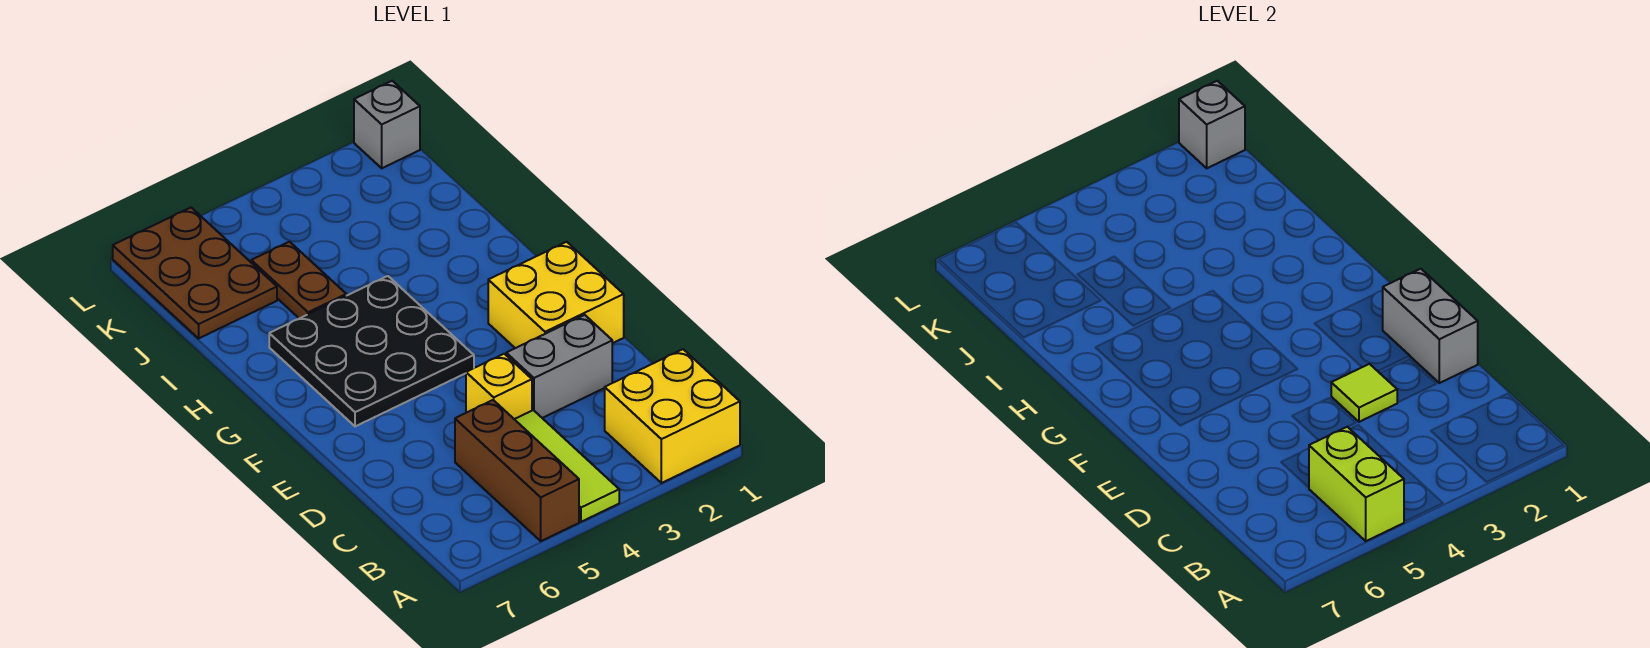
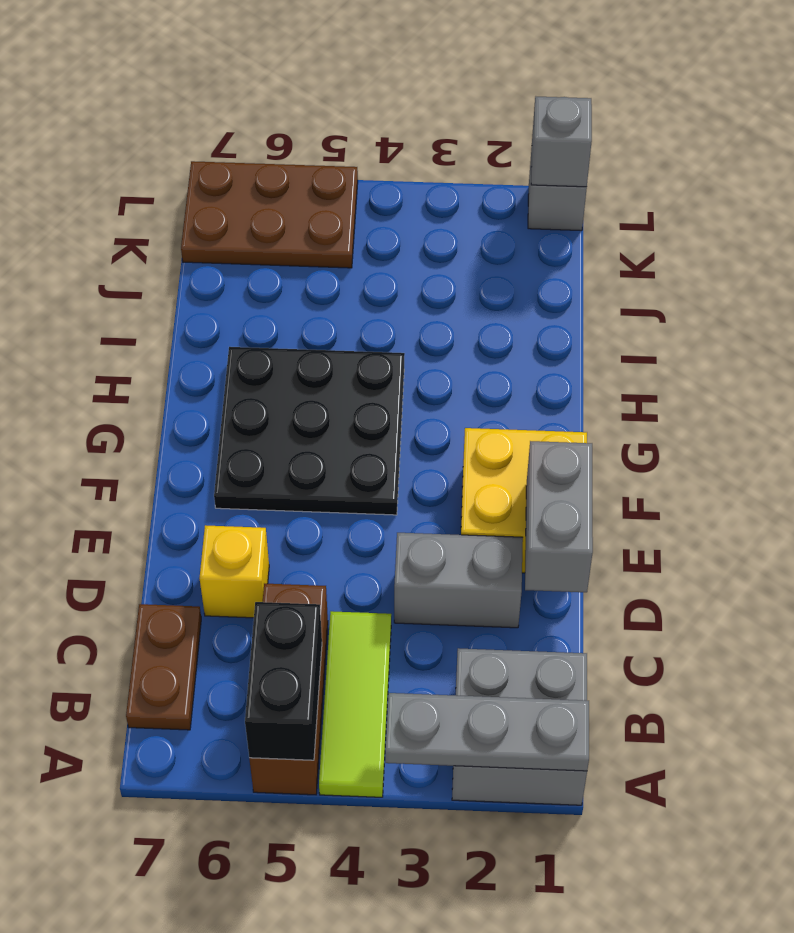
yellow brick A1:B2 level 1 -> grey brick A1:B2 level 1
none -> grey plate A1:A3 level 2
lime brick A5:B5 level 2 -> black brick A5:B5 level 2
lime tile D3 level 2 -> none
yellow brick D4 level 1 -> yellow brick D6 level 1
brown plate I5:J5 level 1 -> brown plate B7:C7 level 1
brown plate J6:L7 level 1 -> brown plate K5:L7 level 1

